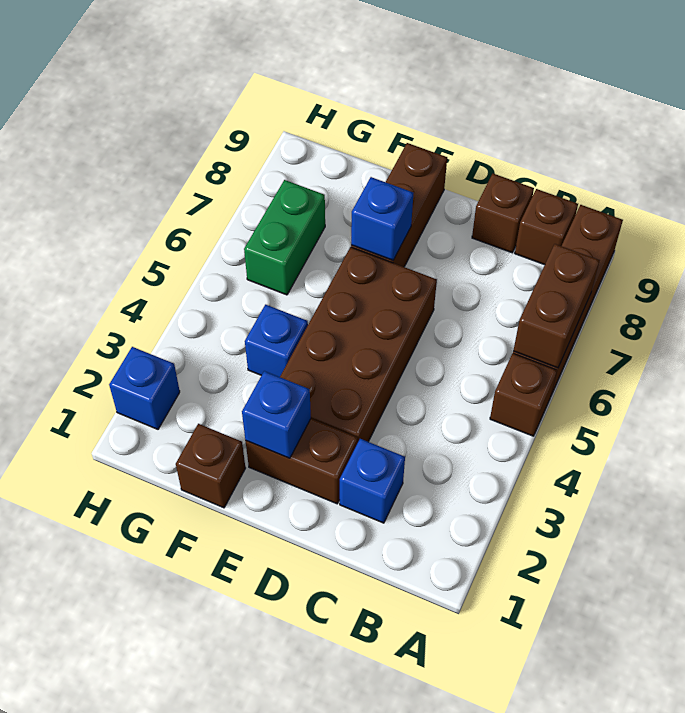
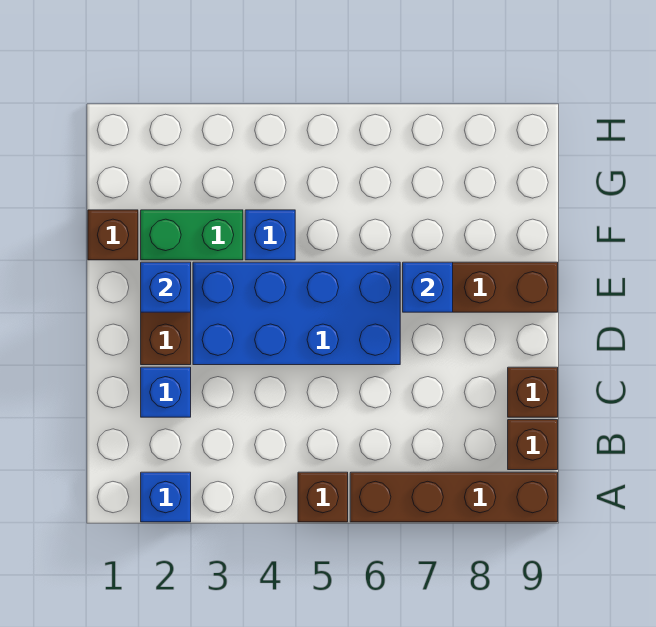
brown brick A6:A7 level 2 -> none
brown brick D3:E6 level 1 -> blue brick D3:E6 level 1
green brick G6:G7 level 1 -> green brick F2:F3 level 1
blue brick H2 level 1 -> blue brick A2 level 1

